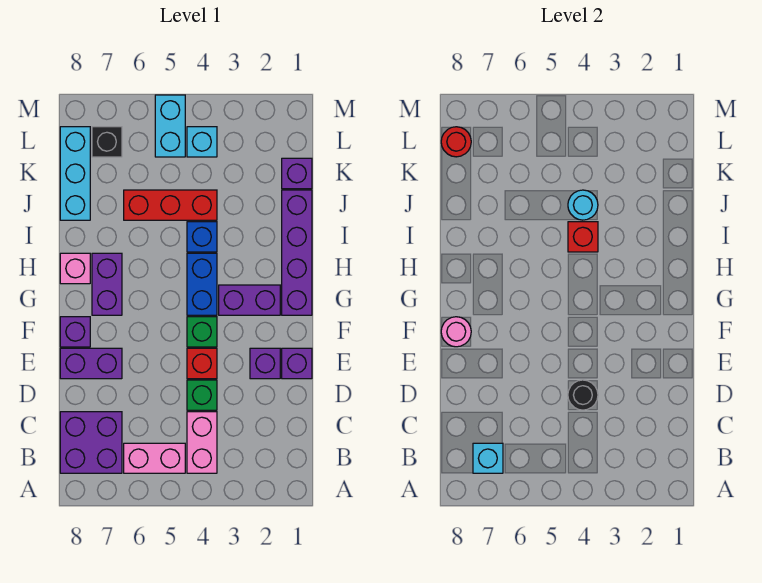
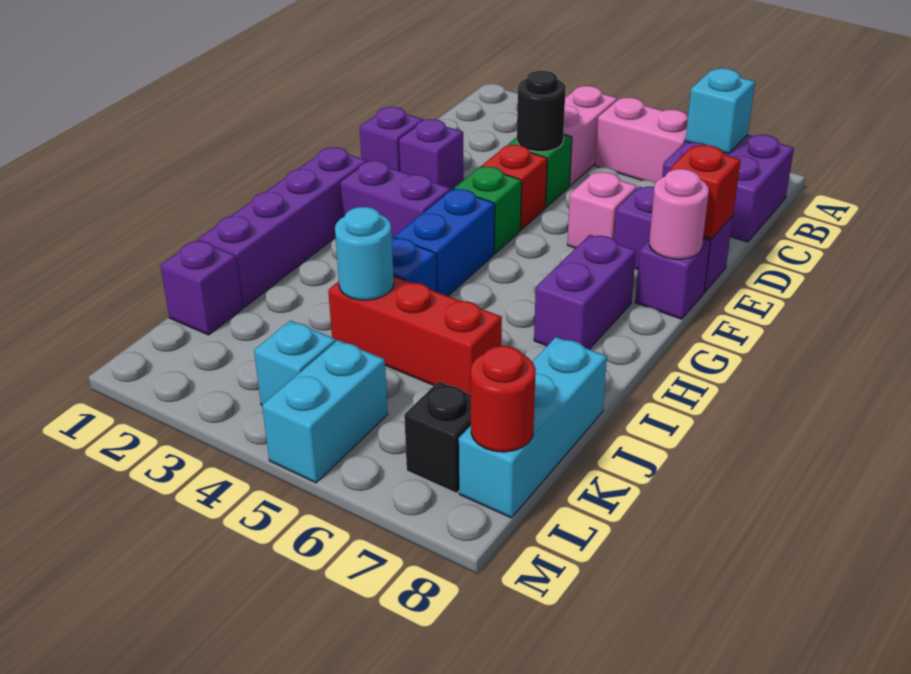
pink brick H8 level 1 -> pink brick E6 level 1
red brick I4 level 2 -> red brick E8 level 2

